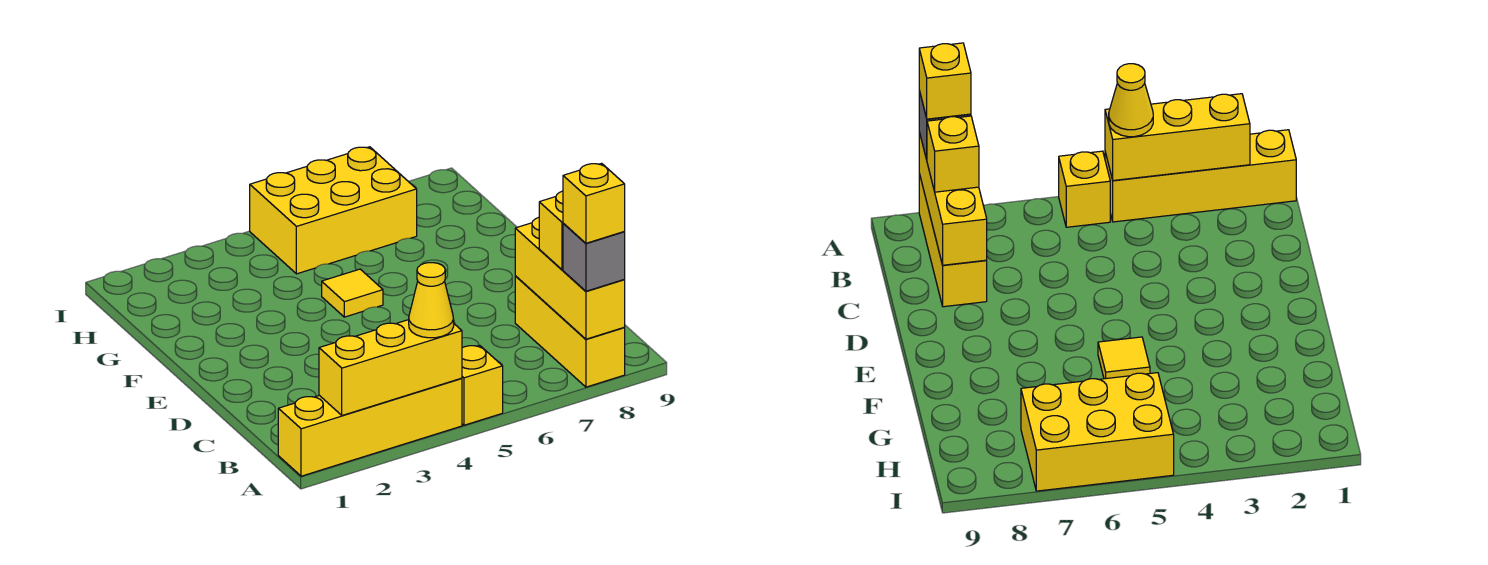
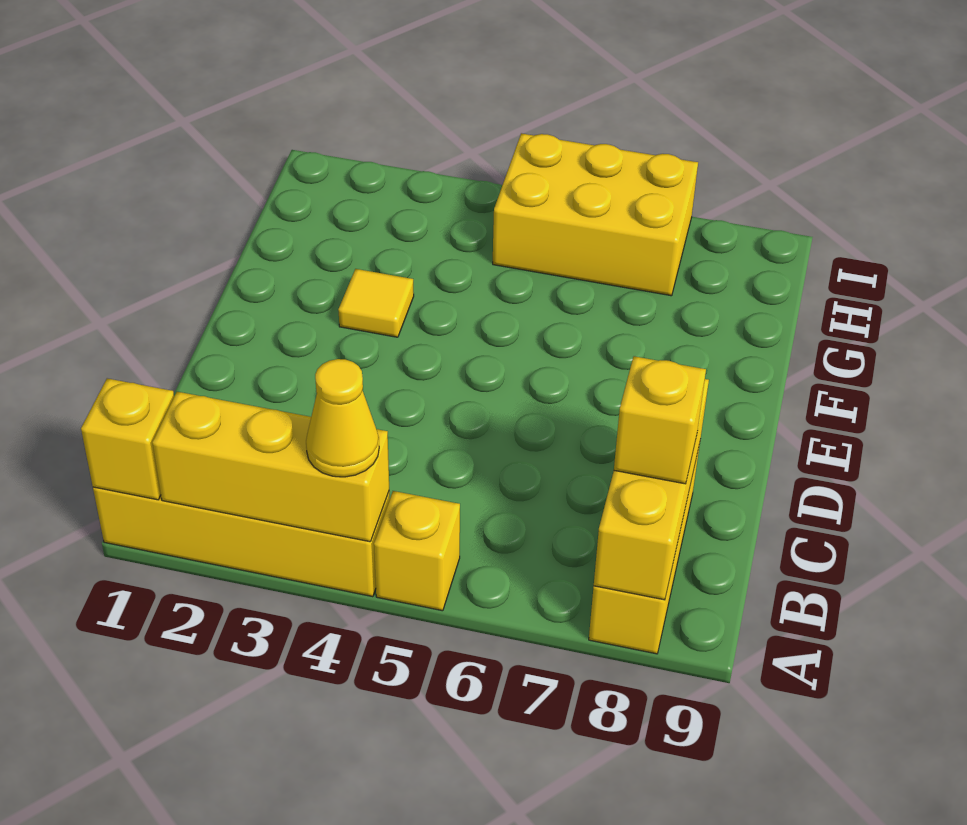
grey brick A8 level 3 -> none
yellow brick A8 level 4 -> yellow brick A1 level 2
yellow tile F5 level 1 -> yellow tile F3 level 1

